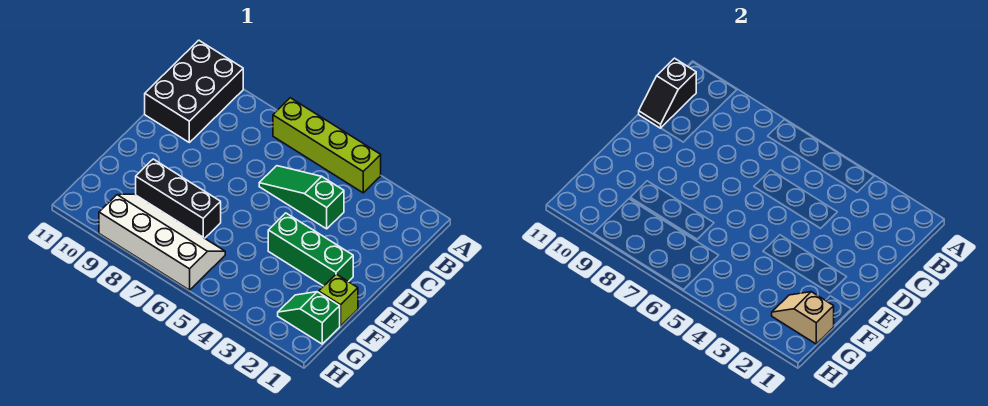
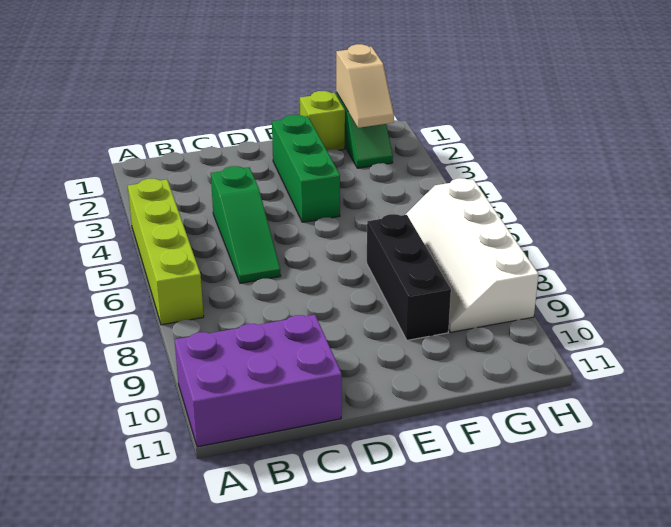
black brick A10:C11 level 1 -> purple brick A10:C11 level 1
black slope B11:C11 level 2 top B -> none

